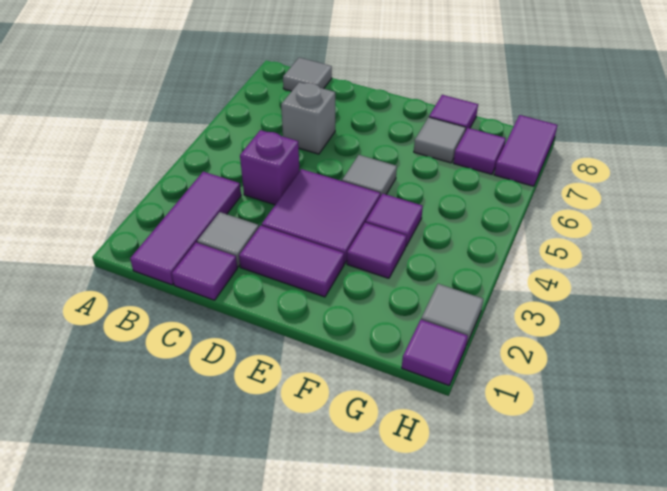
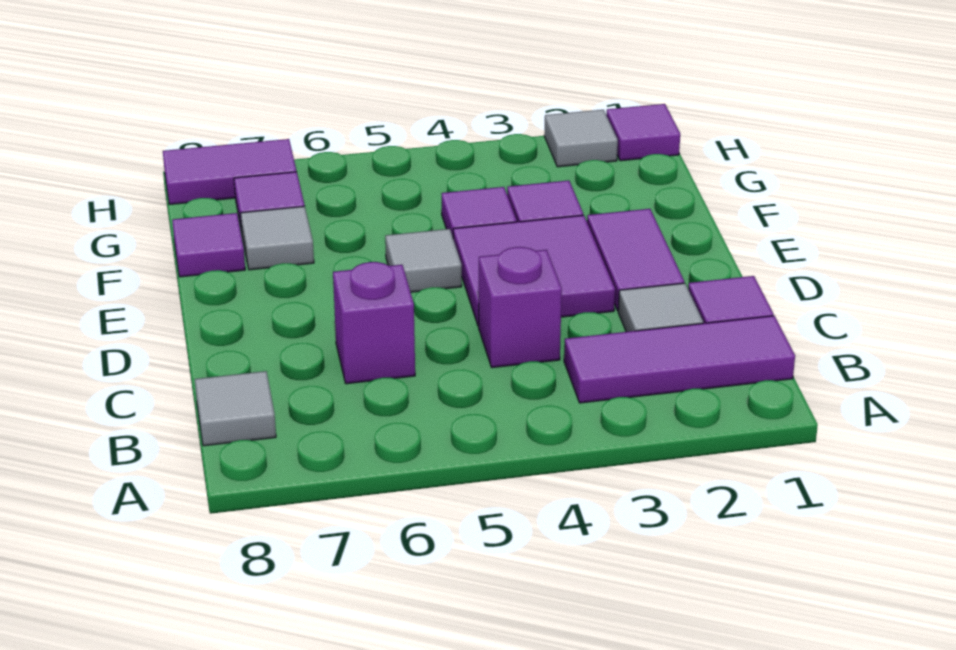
grey brick C6 level 1 -> purple brick C6 level 1

